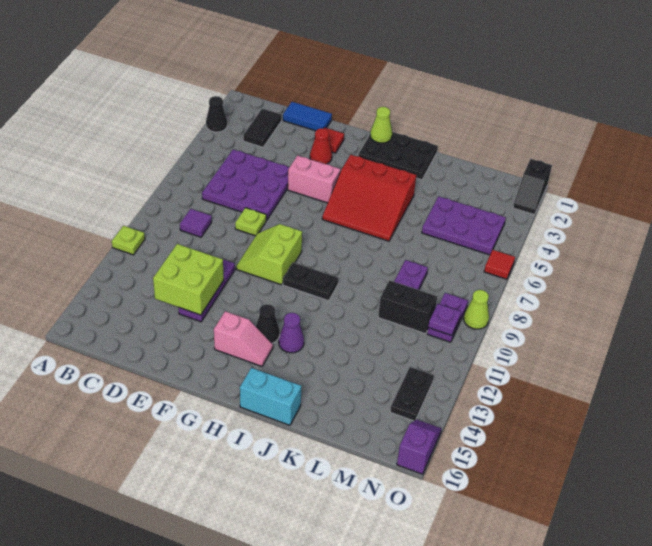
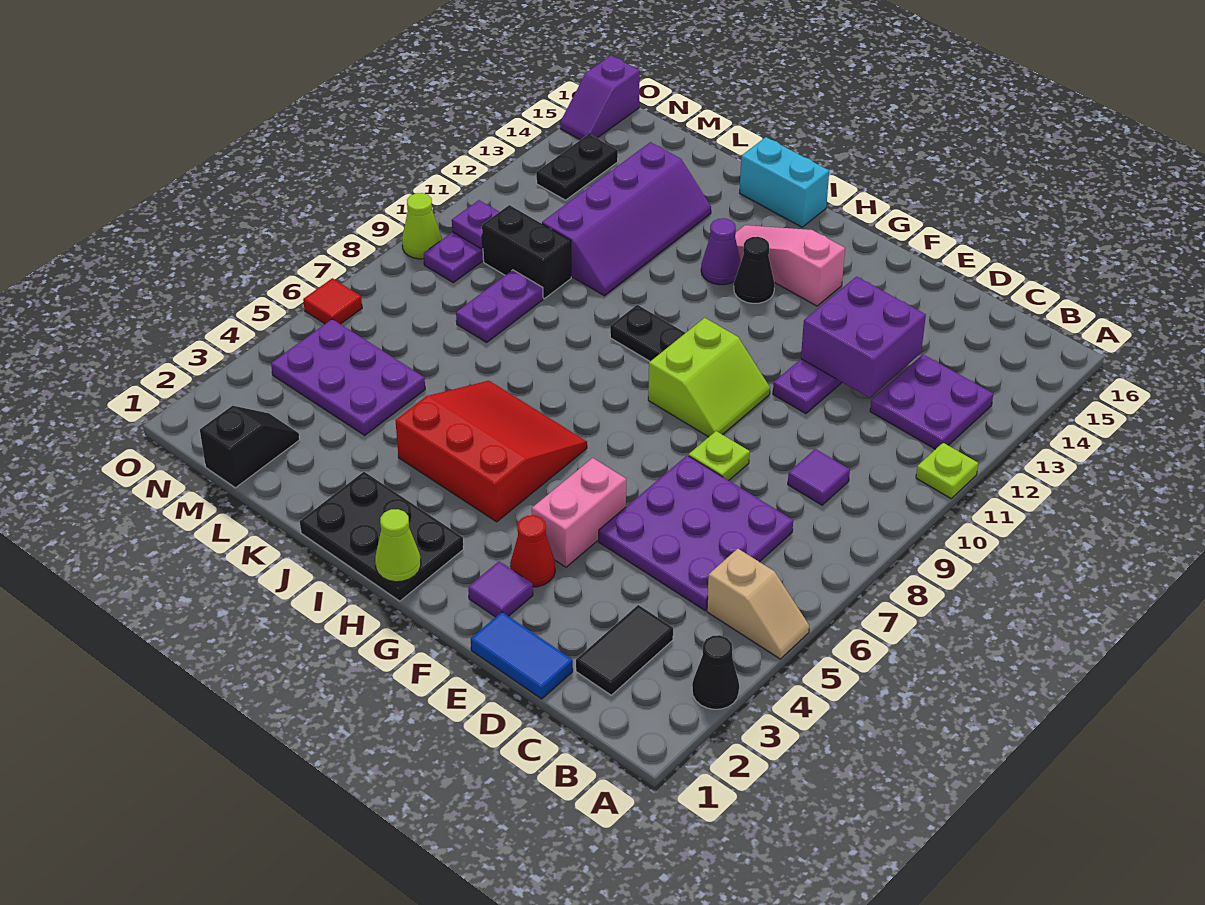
none -> tan slope A5:B5 level 1 top B
none -> purple plate B12:C13 level 1
lime brick D12:E13 level 2 -> purple brick D12:E13 level 2
red tile F2 level 1 -> purple tile F2 level 1
pink brick F5:G5 level 1 -> pink brick F4:F5 level 1
pink slope G14:H14 level 1 top G -> pink slope G14:I14 level 1 top G
none -> purple slope K11:L14 level 1 top L
black slope O1:O2 level 1 top 1 -> black slope M1:M2 level 1 top 1

